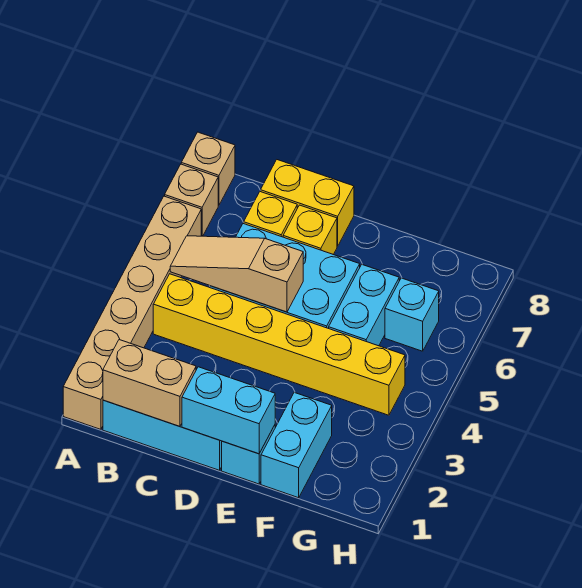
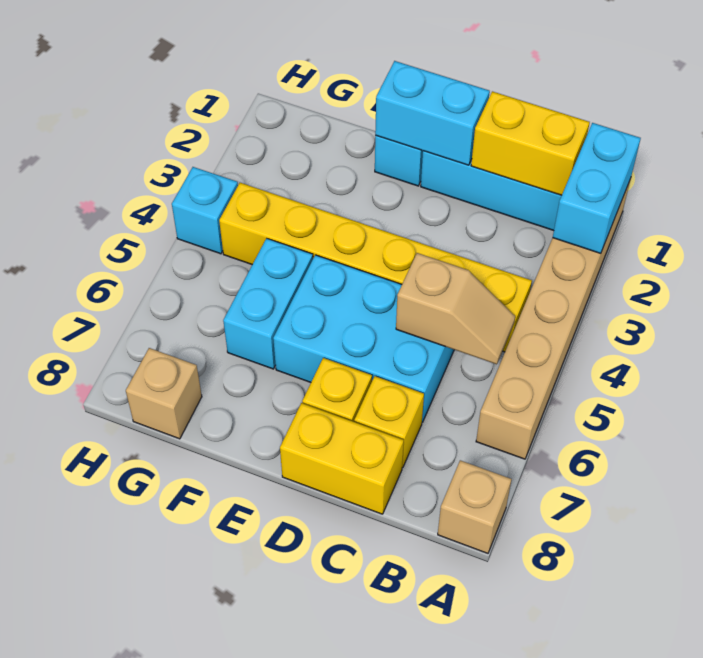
tan brick A7 level 1 -> tan brick G8 level 1
tan brick B1:C1 level 2 -> yellow brick B1:C1 level 2
tan slope B5:D5 level 2 top D -> tan slope B5:C5 level 2 top C
cyan brick F1:F2 level 1 -> cyan brick A1:A2 level 2
cyan brick G6 level 1 -> cyan brick H4 level 1

